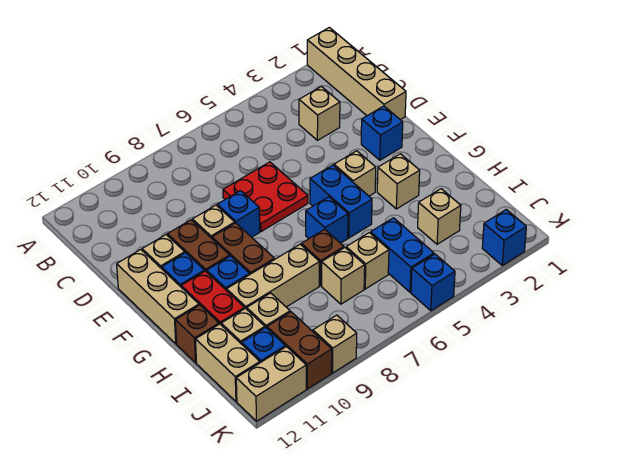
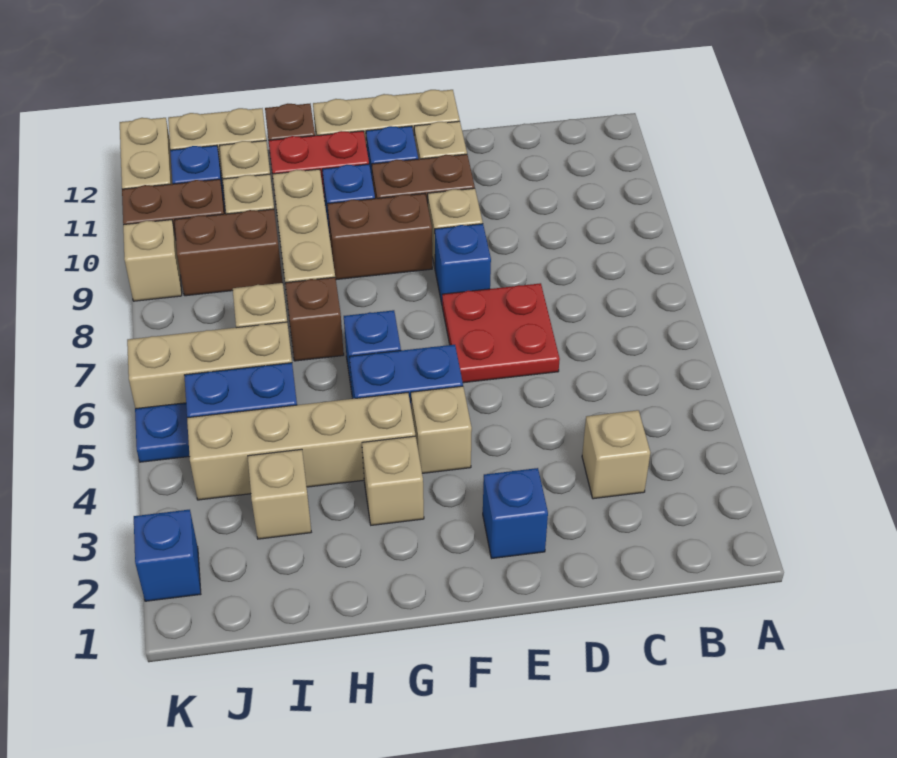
tan brick A1:D1 level 1 -> tan brick G4:J4 level 1
tan brick I6 level 1 -> tan brick I6:K6 level 1
none -> brown brick I9:J9 level 1
blue brick K5 level 1 -> blue plate K5 level 1

